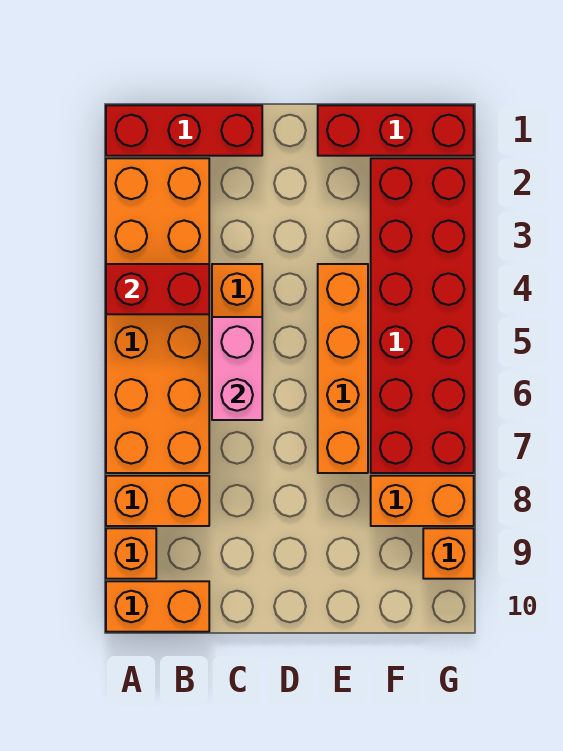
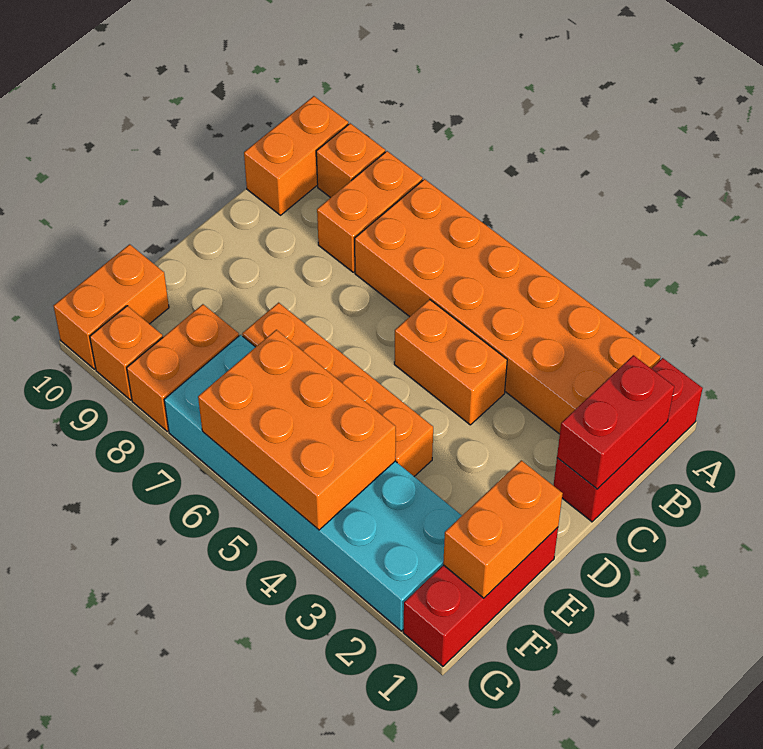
red brick A4:B4 level 2 -> red brick B1:C1 level 2
pink brick C5:C6 level 2 -> none
none -> orange brick E1:F1 level 2
red brick F2:G7 level 1 -> cyan brick F2:G7 level 1
none -> orange brick F4:G6 level 2
none -> orange brick F10:G10 level 1

